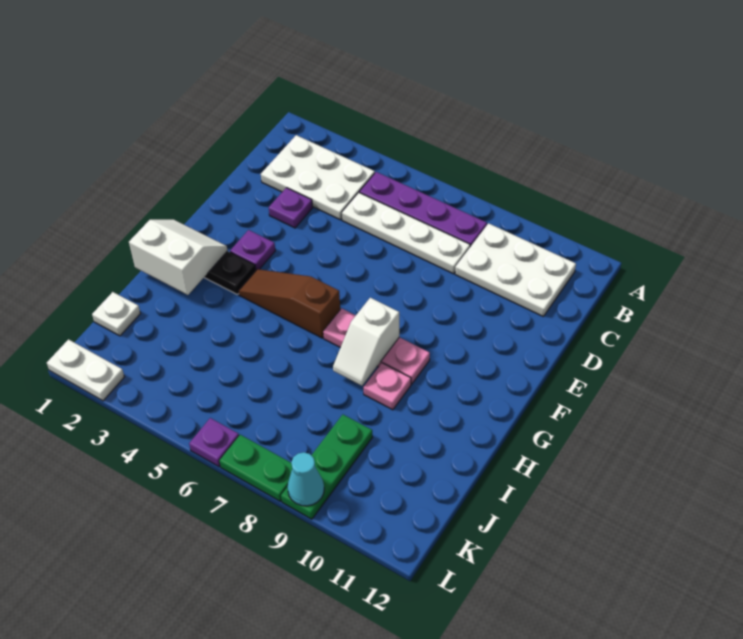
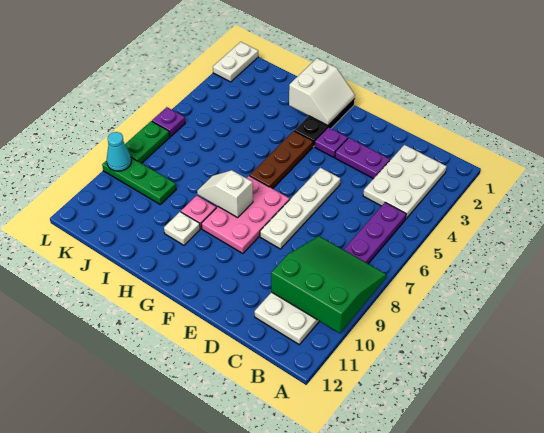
none -> green slope A8:C10 level 2 top 10
white plate C5:C8 level 1 -> white plate E5:E8 level 1
purple plate D3 level 1 -> purple plate D3:E3 level 1
brown slope G4:G6 level 1 top 6 -> brown plate G4:G6 level 1
pink plate G7:G9 level 1 -> pink plate F7:G9 level 1
white plate J1 level 1 -> white plate H10 level 1

